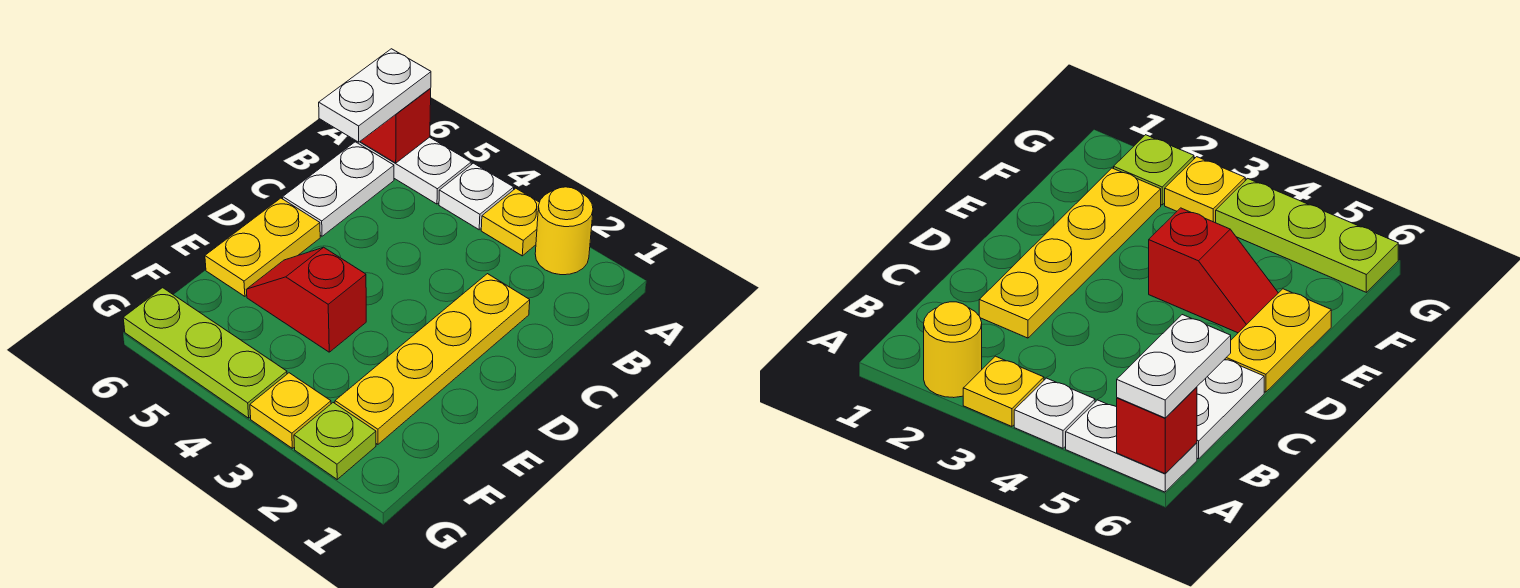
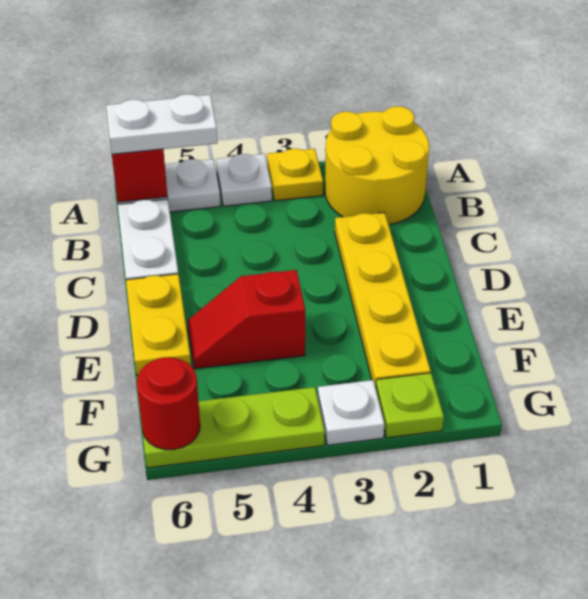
yellow round brick A2 level 1 -> yellow round brick A1:B2 level 1
white plate A6:B6 level 3 -> white plate A5:A6 level 3
yellow plate G3 level 1 -> white plate G3 level 1
none -> red round brick G6 level 2

